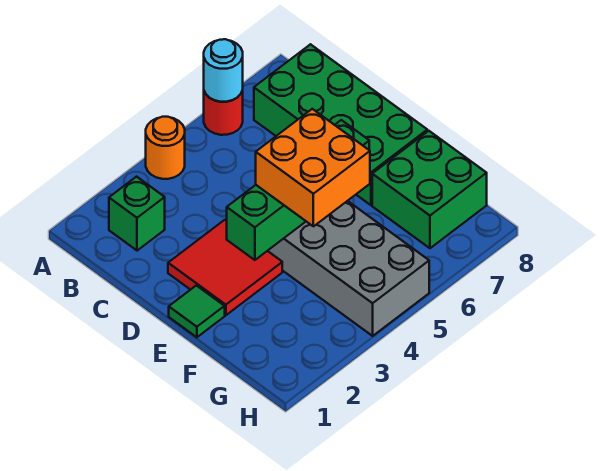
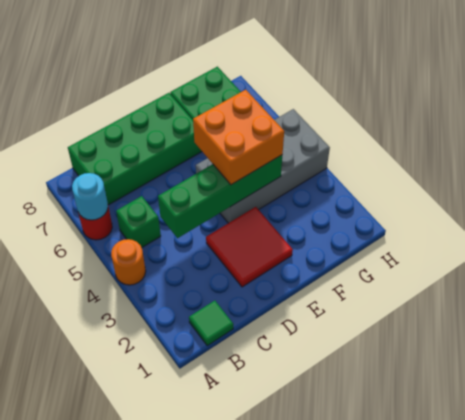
green brick B2 level 1 -> green brick B5 level 1
green tile E1 level 1 -> green tile B1 level 1
green brick E3:E6 level 2 -> green brick C4:F4 level 2

